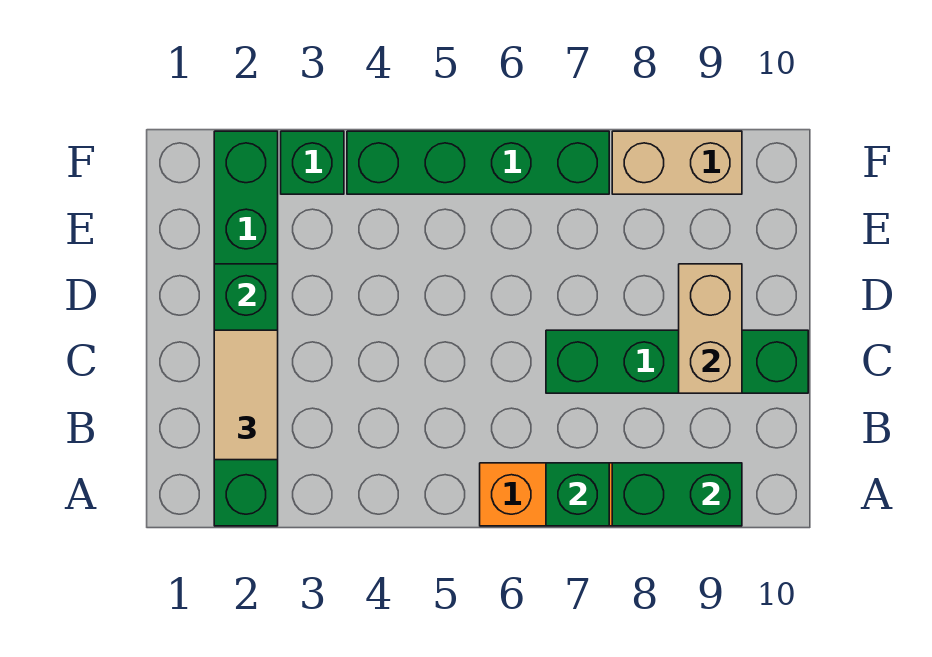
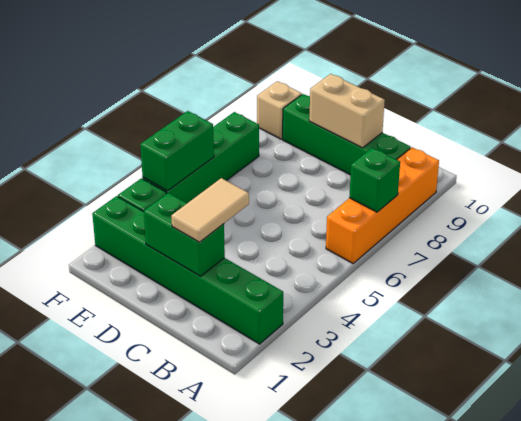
green brick A8:A9 level 2 -> green brick F4:F5 level 2
tan tile B2:C2 level 3 -> tan tile C2:C3 level 3
green brick C7:C10 level 1 -> green brick B9:E9 level 1
tan brick F8:F9 level 1 -> tan brick F9 level 1

